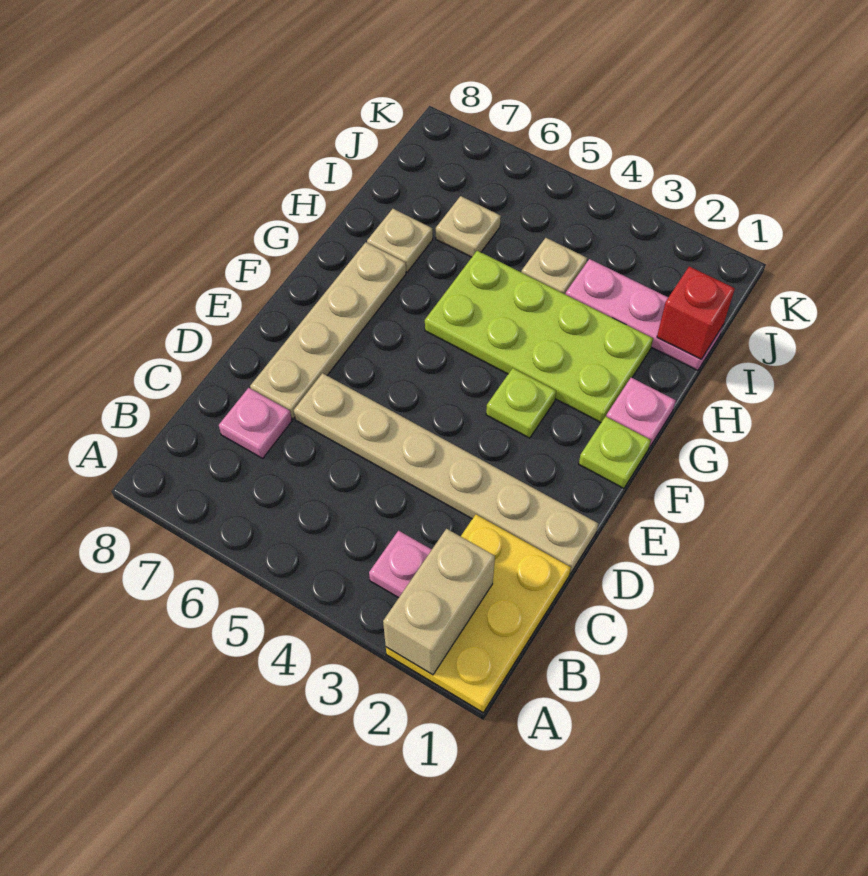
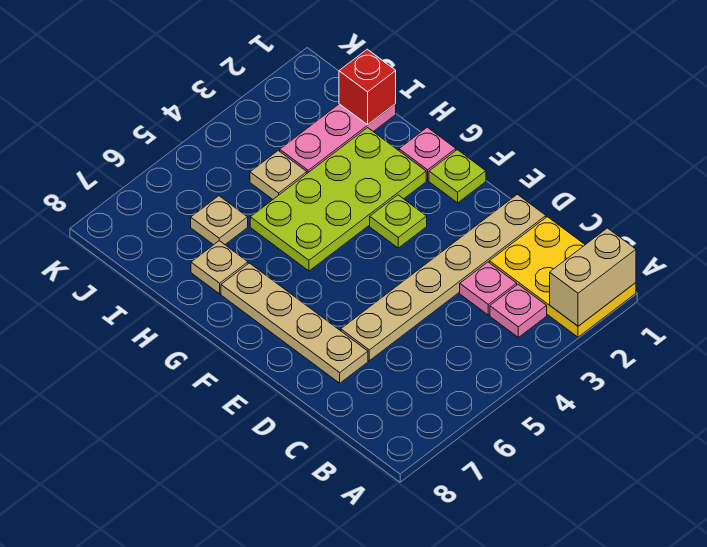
tan brick A2:B2 level 2 -> tan brick A1:A2 level 2
pink plate C7 level 1 -> pink plate C3 level 1

